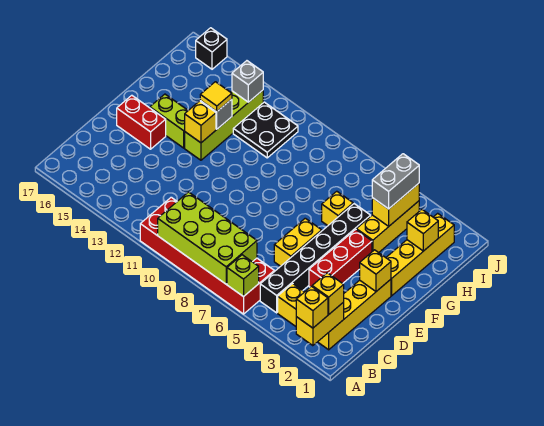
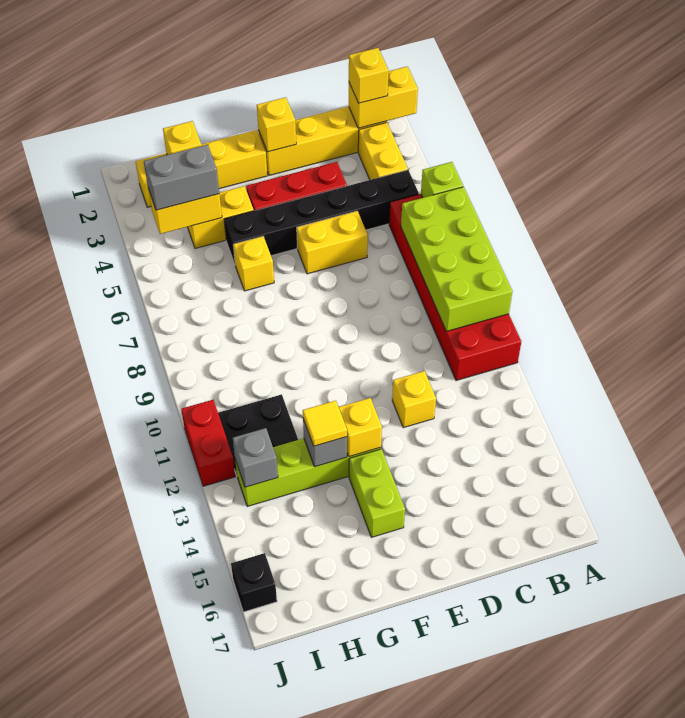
yellow brick A2 level 3 -> yellow brick D12 level 1
red brick E15:E16 level 1 -> red brick J11:J12 level 1
yellow brick G4:I4 level 1 -> yellow brick G4:H4 level 1

